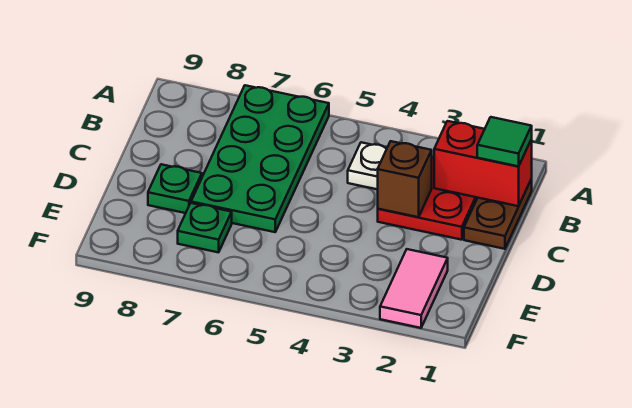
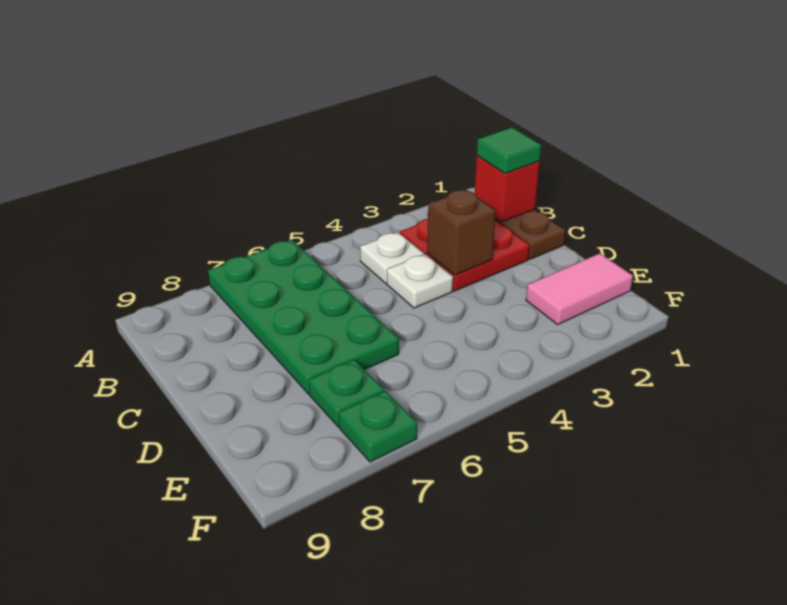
red brick B1:B2 level 2 -> red brick B1 level 2
none -> white plate C4 level 1
green plate D8 level 1 -> green plate F7 level 1
pink tile E2:F2 level 1 -> pink tile E1:E2 level 1

